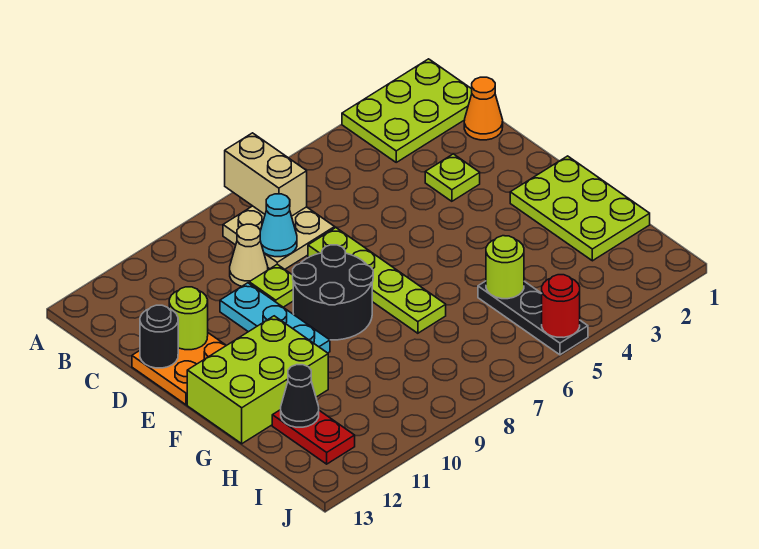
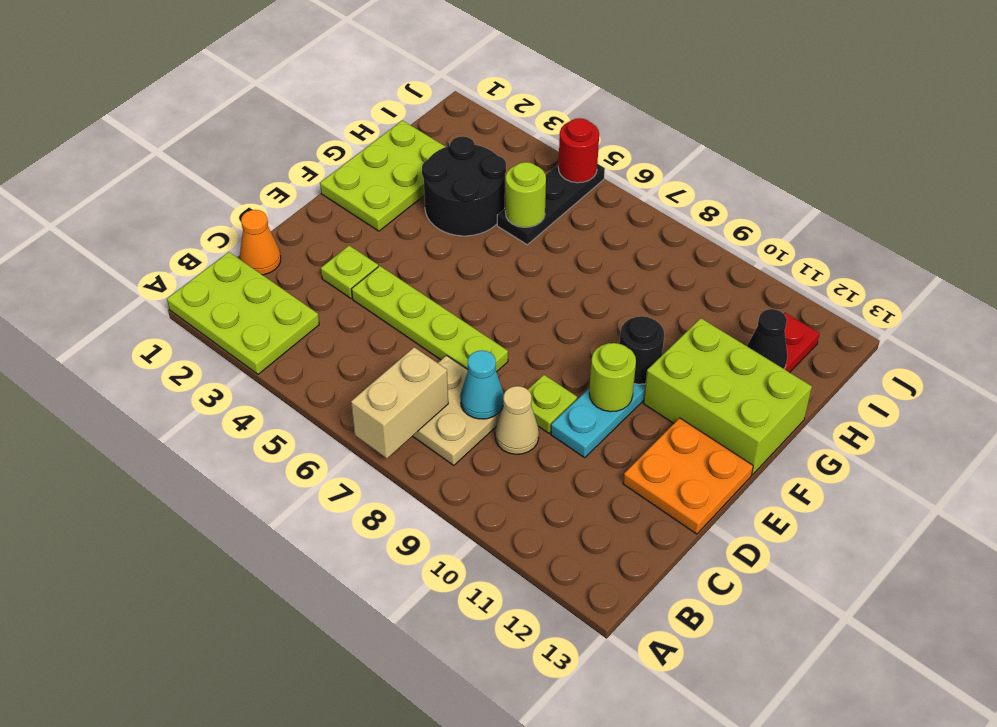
lime plate D7:G7 level 1 -> lime plate D4:D7 level 1
lime round brick D12 level 2 -> lime round brick E10 level 2
black round brick D13 level 2 -> black round brick F10 level 2
black round brick E8:F9 level 1 -> black round brick G3:H4 level 1

